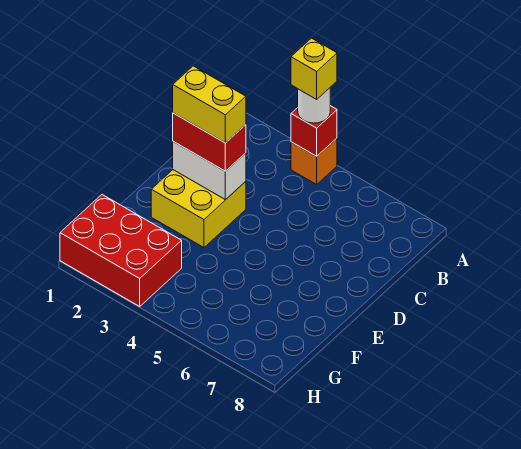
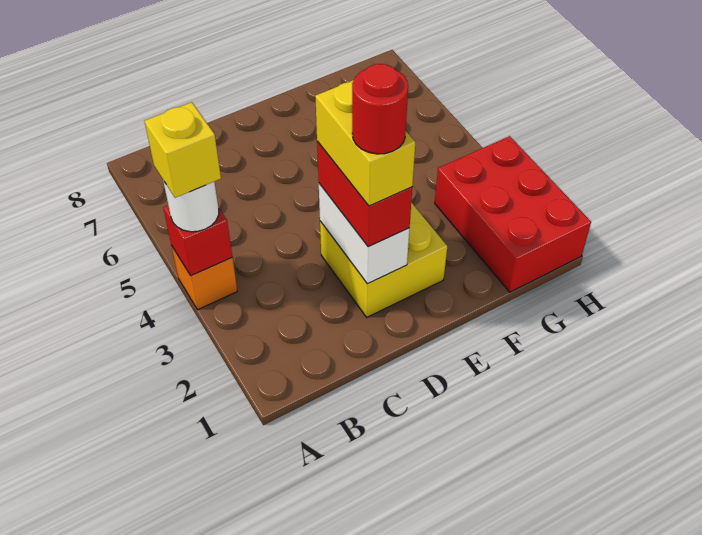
none -> red round brick D2 level 5

